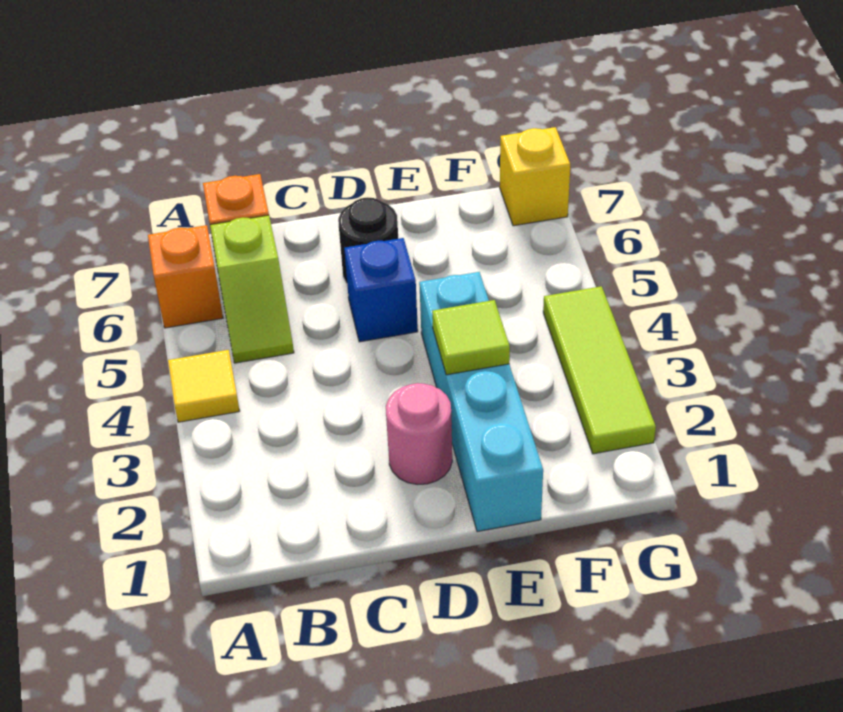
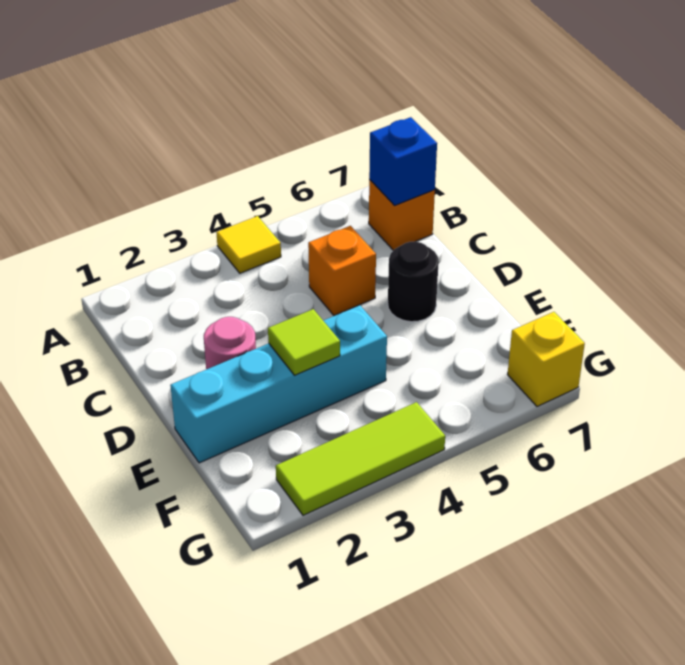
orange brick A6 level 1 -> orange brick C5 level 1
lime slope B5:B6 level 1 top 6 -> none
blue brick D5 level 1 -> blue brick B7 level 2

